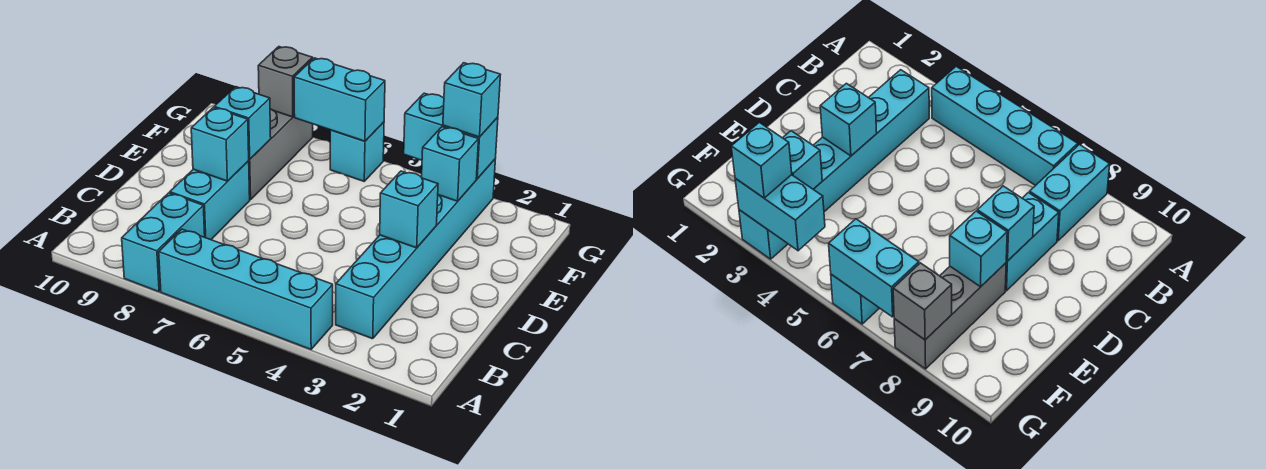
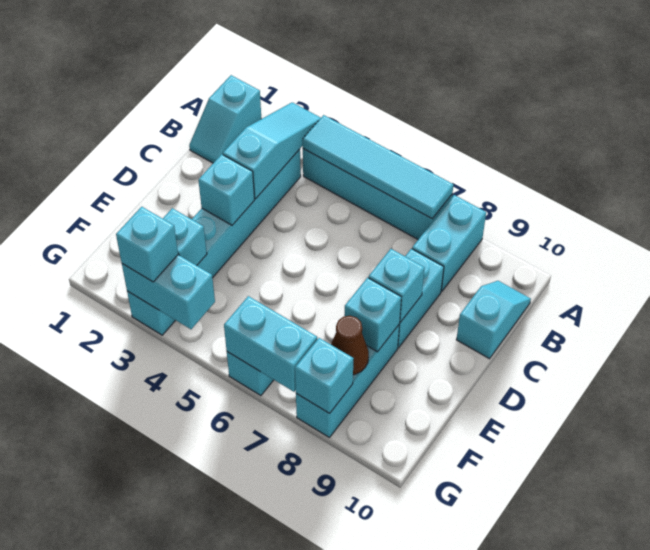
none -> cyan slope A1:B1 level 1 top A
none -> cyan slope A3:C3 level 2 top C
none -> cyan tile A4:A7 level 2
none -> cyan slope B10:C10 level 1 top C
grey brick E8:G8 level 1 -> cyan brick E8:G8 level 1
none -> brown cone F8 level 2
grey brick G8 level 2 -> cyan brick G8 level 2

